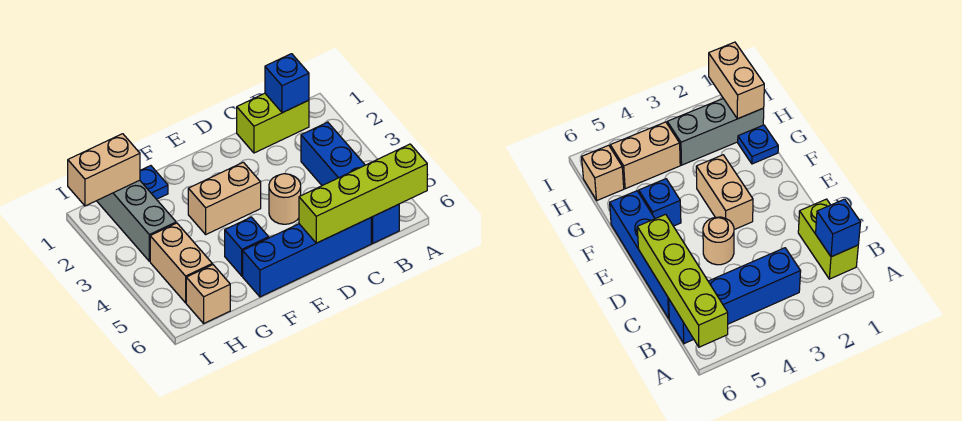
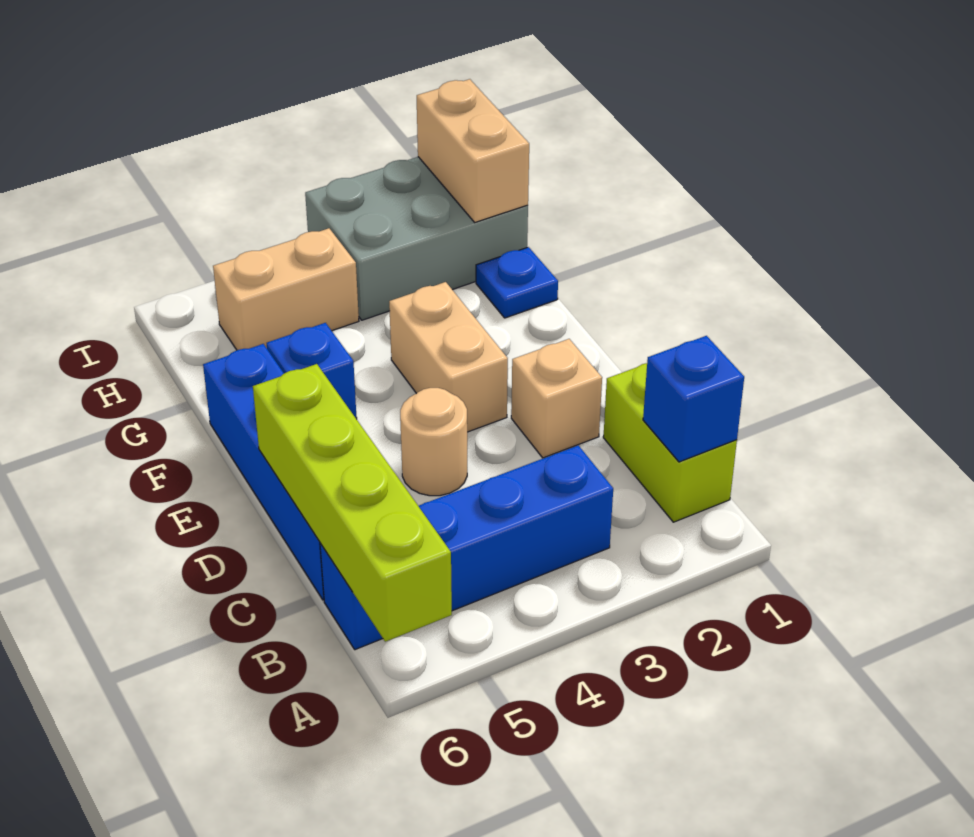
grey brick H1:H3 level 1 -> grey brick H1:I3 level 1
tan brick H6 level 1 -> tan brick D2 level 1

